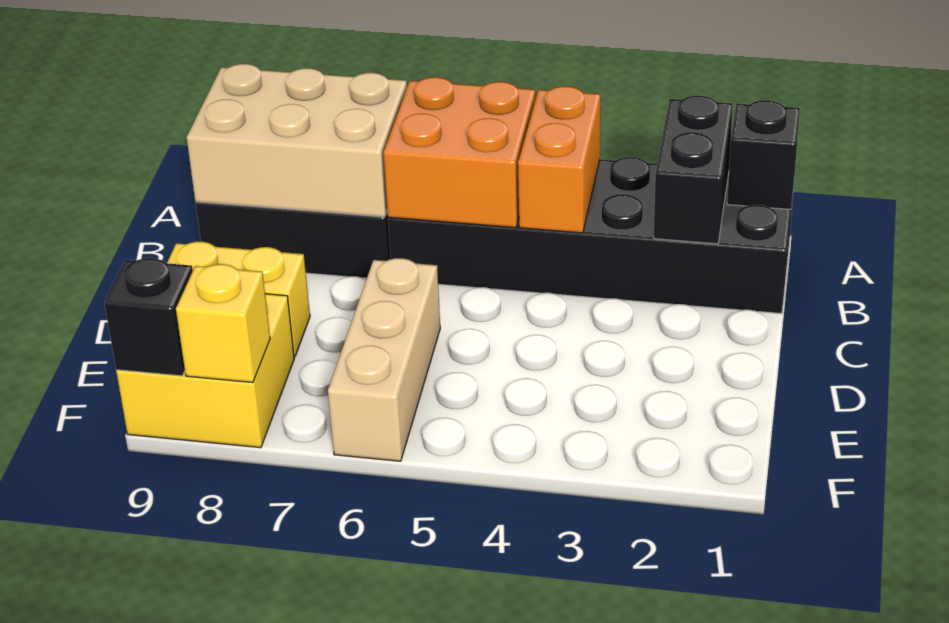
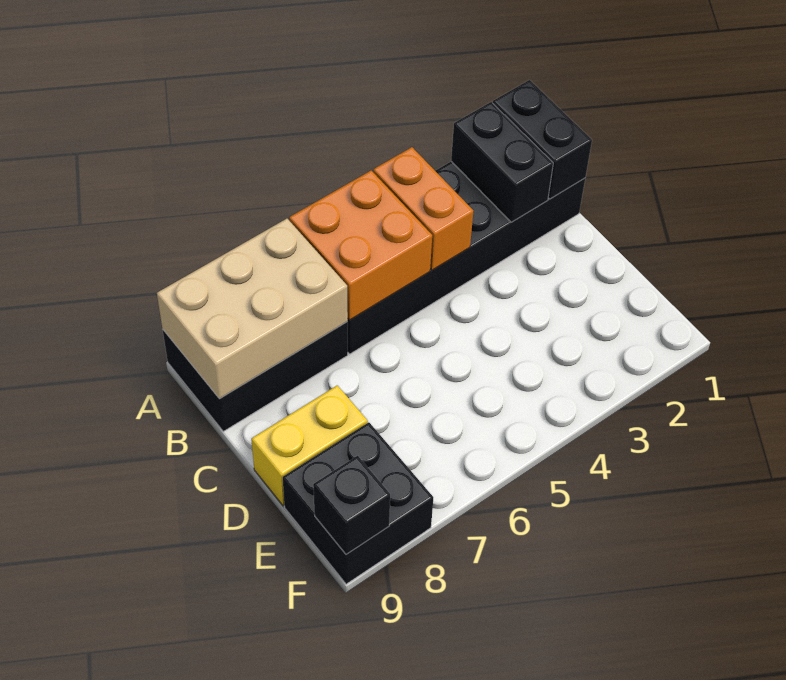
black brick A1 level 2 -> black brick A1:B1 level 2
tan brick D6:F6 level 1 -> none
yellow brick E8:F9 level 1 -> black brick E8:F9 level 1
yellow brick F8 level 2 -> none

